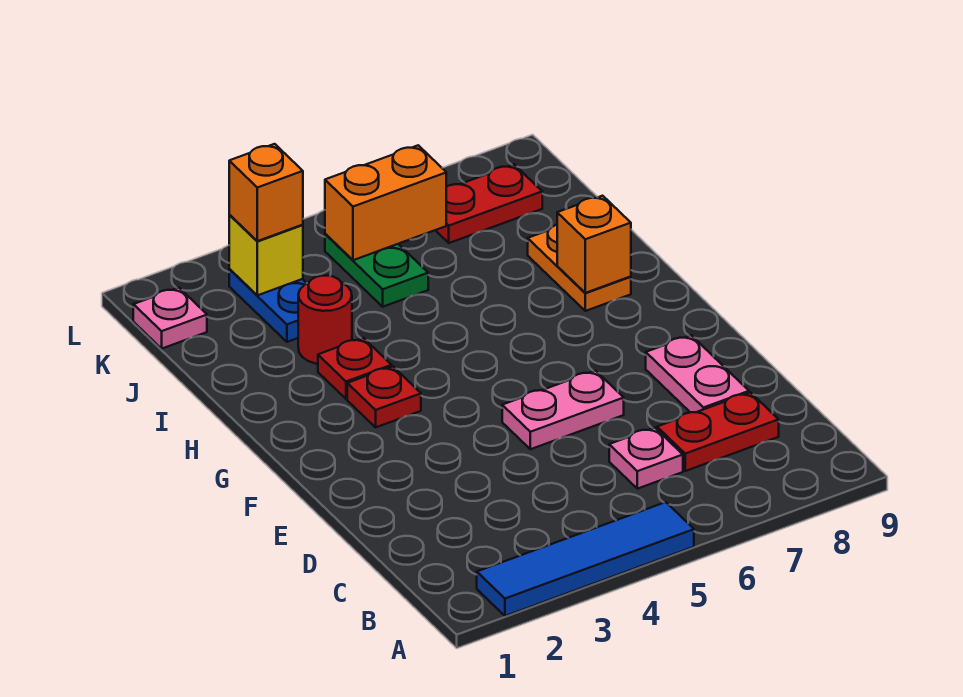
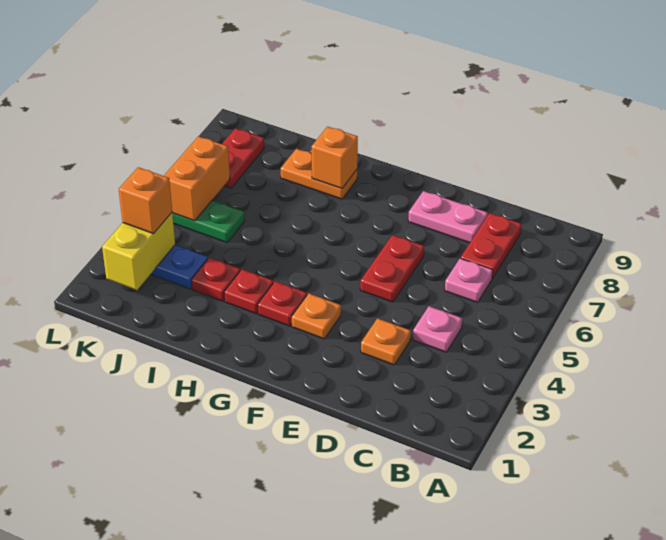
blue tile A2:A5 level 1 -> none
none -> orange plate D3 level 1
pink plate E5:E6 level 1 -> red plate E5:E6 level 1
none -> orange plate F3 level 1
red round brick I3 level 1 -> red plate I3 level 1
pink plate K1 level 1 -> pink plate C4 level 1
yellow brick K3 level 2 -> yellow brick K2:K3 level 2

